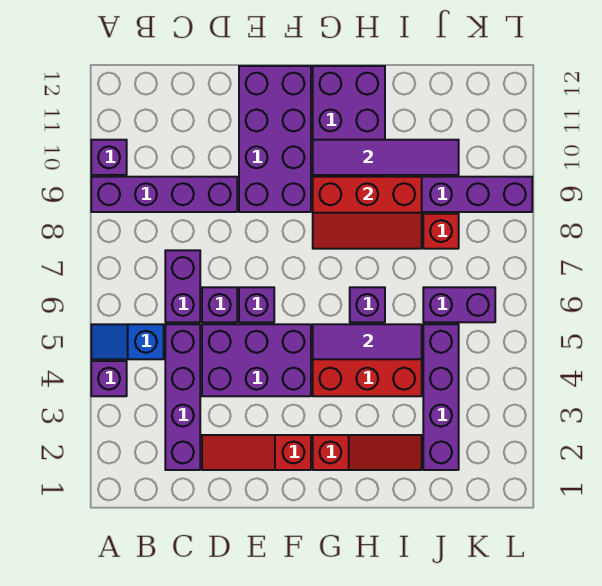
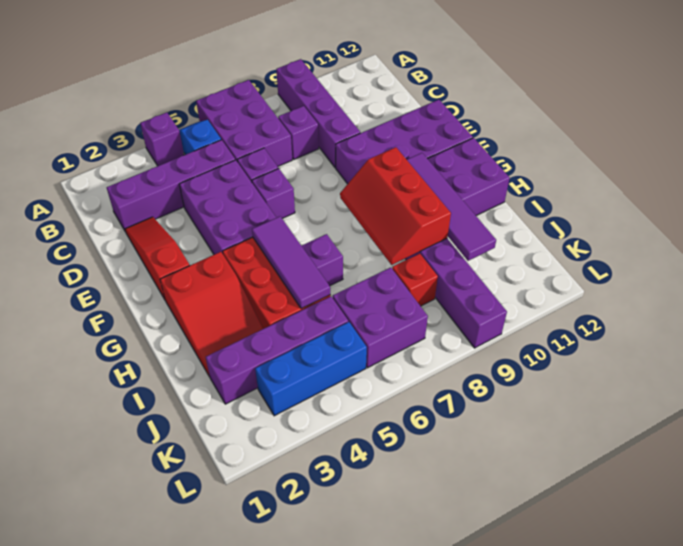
purple brick A10 level 1 -> purple brick C8 level 1
purple brick C6:C7 level 1 -> purple brick A6:C7 level 1
red slope G2:I2 level 1 top G -> red slope G2:I3 level 1 top G
purple brick J6:K6 level 1 -> purple brick J6:K7 level 1
none -> blue brick K3:K5 level 1

